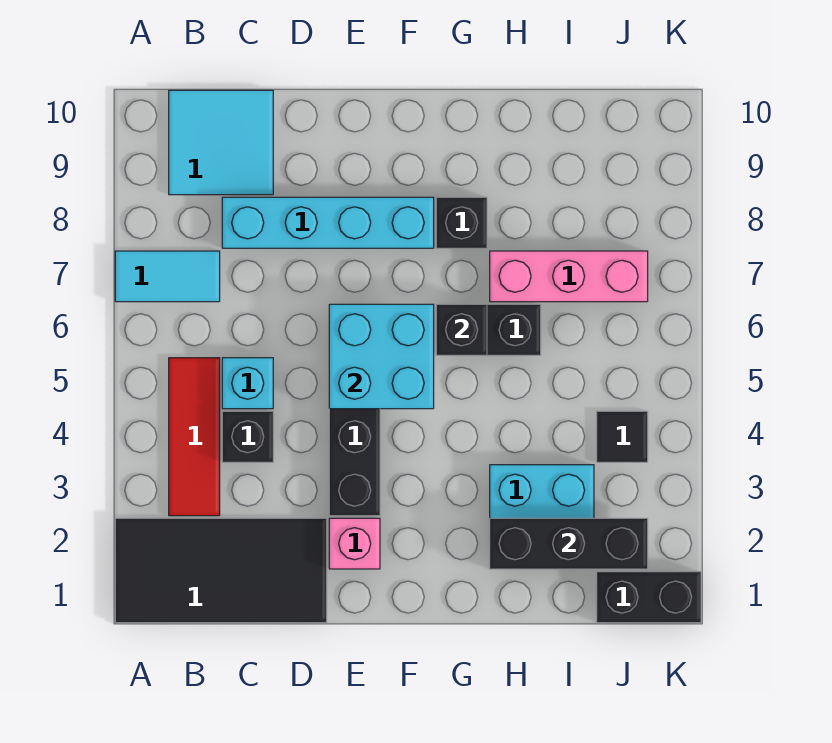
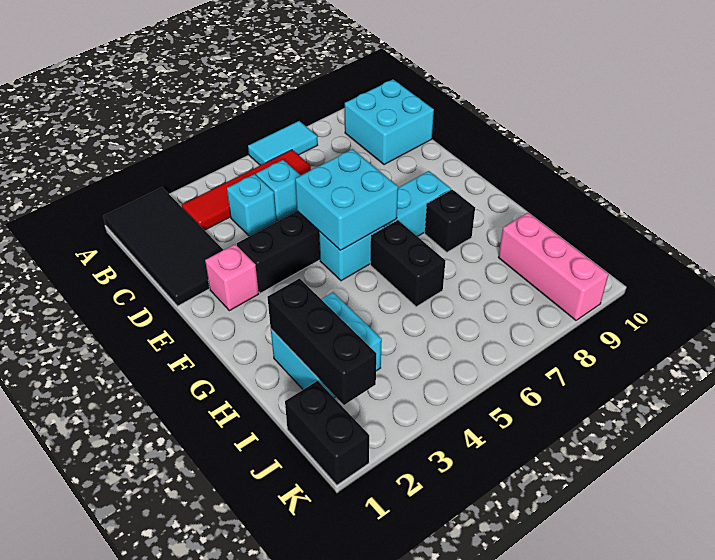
cyan tile A7:B7 level 1 -> cyan tile A6:A7 level 1
red tile B3:B5 level 1 -> red tile B3:B6 level 1
cyan tile B9:C10 level 1 -> cyan brick B9:C10 level 1
black brick C4 level 1 -> cyan brick C4 level 1
cyan brick C8:F8 level 1 -> cyan brick F5:F8 level 1
black brick G6 level 2 -> none
pink brick H7:J7 level 1 -> pink brick I9:K9 level 1
black tile J4 level 1 -> none

